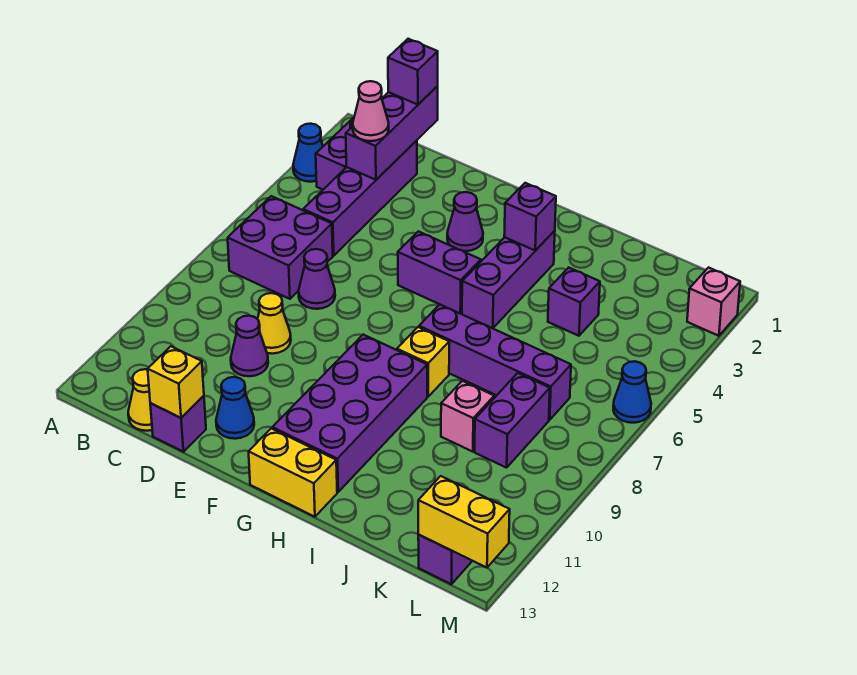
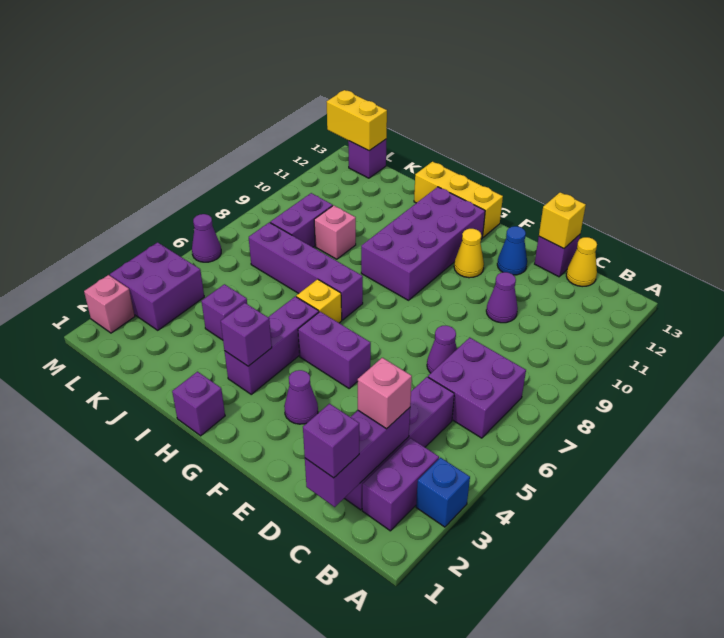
blue cone A3 level 1 -> blue brick A3 level 1
pink cone C3 level 3 -> pink brick C3 level 3
yellow cone D9 level 1 -> yellow cone F11 level 1
yellow brick G13:H13 level 1 -> yellow brick G13:I13 level 1
none -> purple brick H1 level 1
yellow brick H8 level 1 -> yellow brick H6 level 1
none -> purple brick L3:M4 level 1
blue cone M6 level 1 -> purple cone M6 level 1

